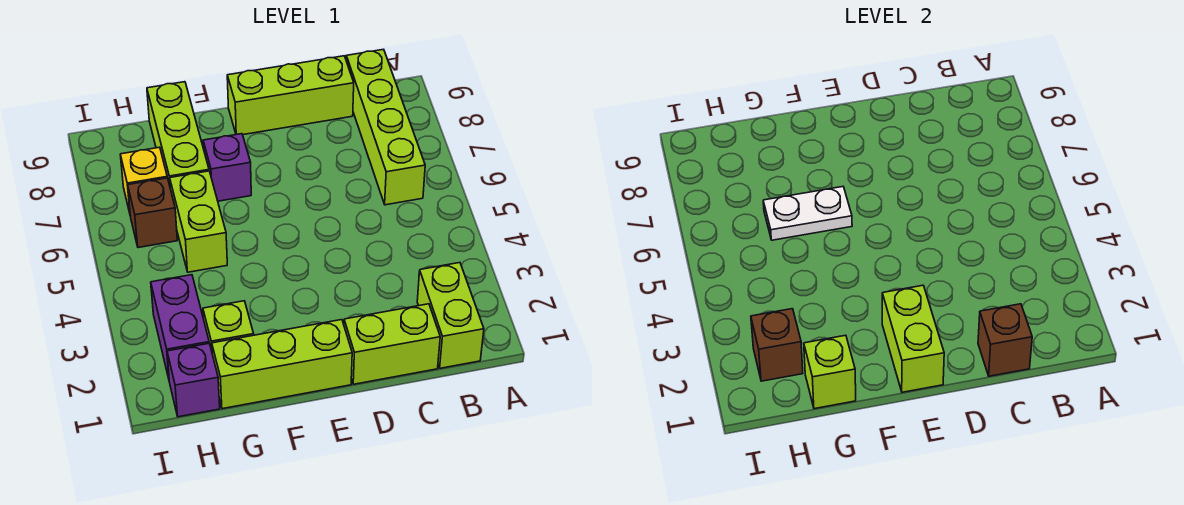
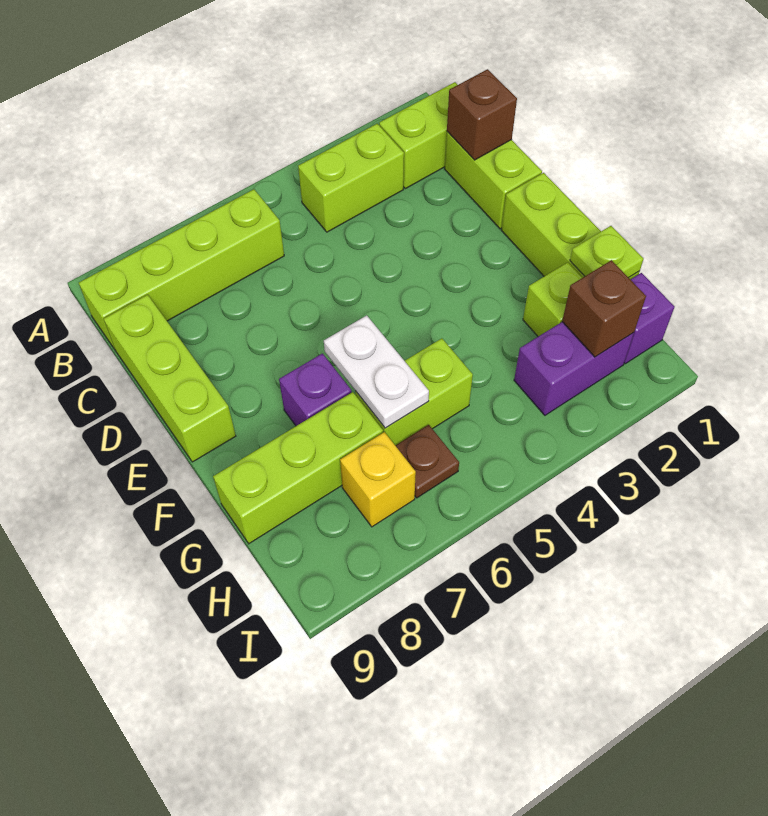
lime brick E1:E2 level 2 -> lime brick B3:B4 level 1
lime brick G1 level 2 -> lime plate G1 level 2
brown brick H6 level 1 -> brown plate H6 level 1

